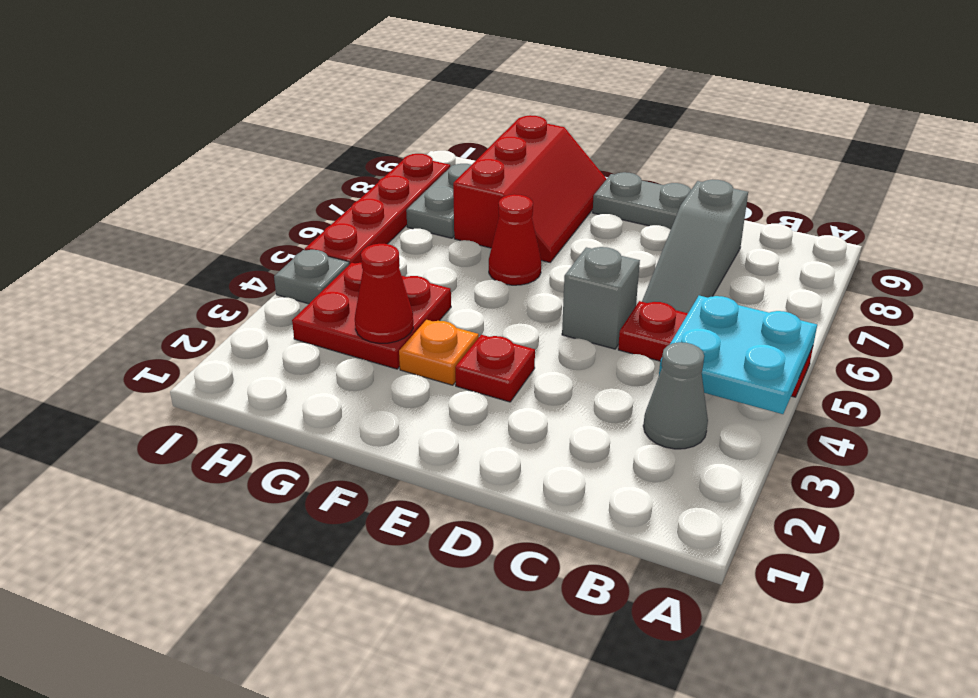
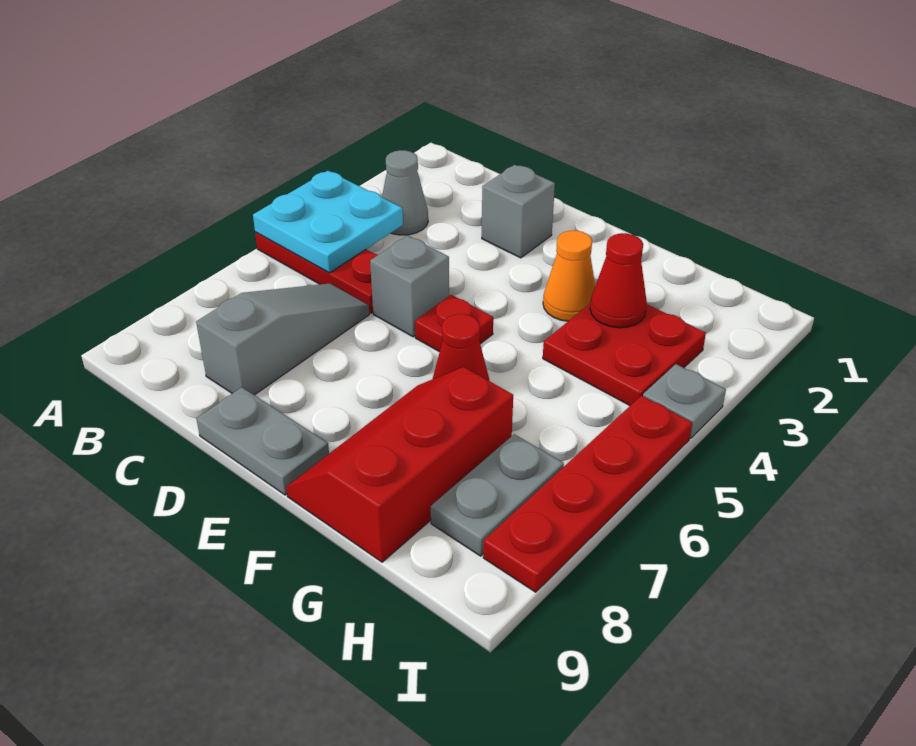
none -> grey brick D2 level 1
red plate E3 level 1 -> red plate E5 level 1
orange plate F3 level 1 -> orange cone F3 level 1

